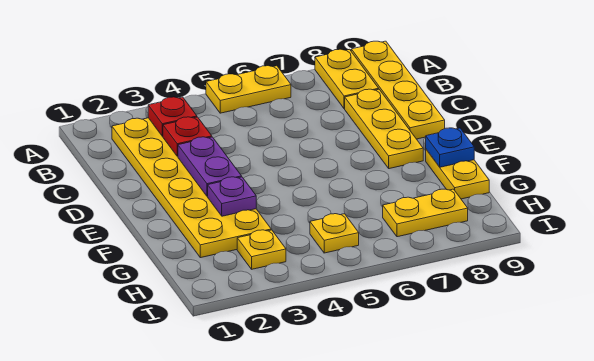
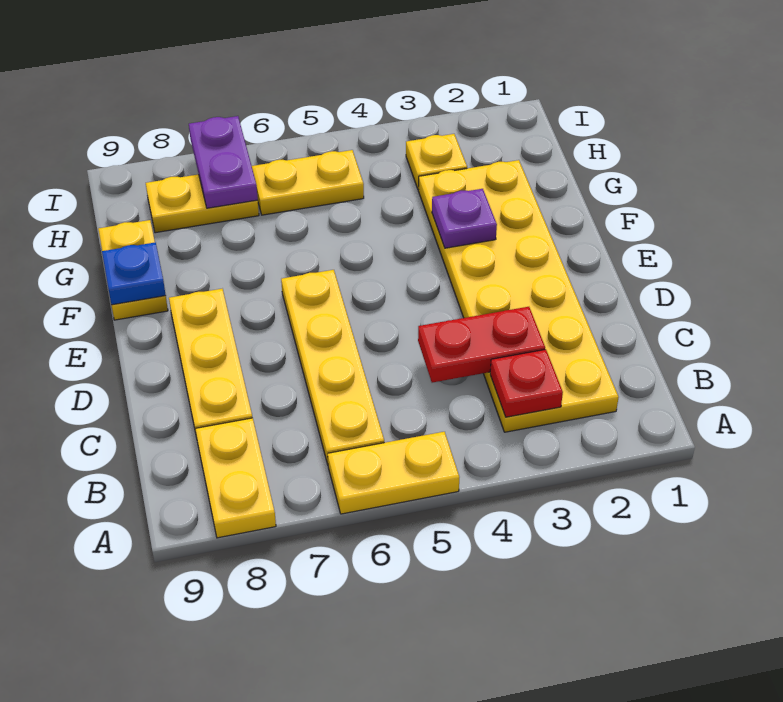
yellow plate A9:D9 level 1 -> yellow plate B6:E6 level 1
red plate C3 level 2 -> red plate C3:C4 level 2
purple plate D3:E3 level 2 -> purple plate H7:I7 level 2
yellow plate H5 level 1 -> yellow plate H5:H6 level 1

